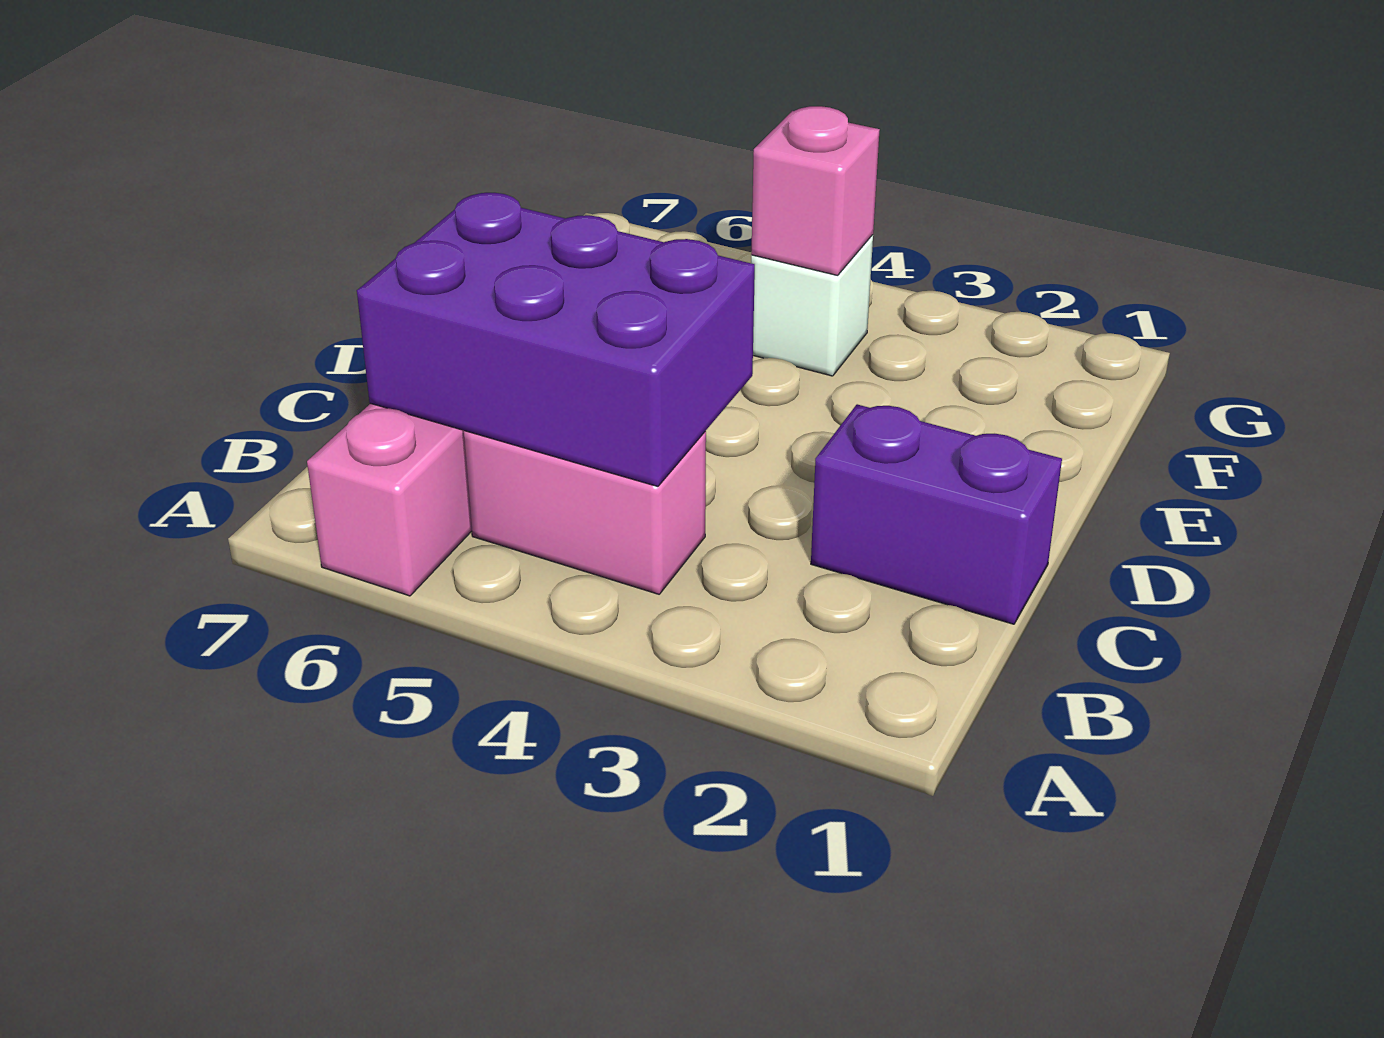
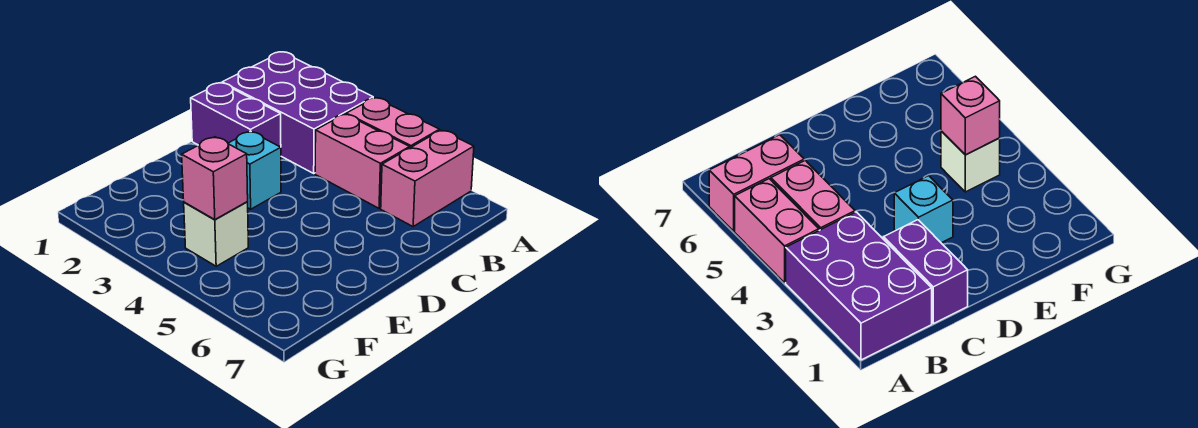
none -> pink brick A4:A5 level 1
purple brick B4:C6 level 2 -> purple brick A1:B3 level 1
none -> cyan brick D3 level 1

